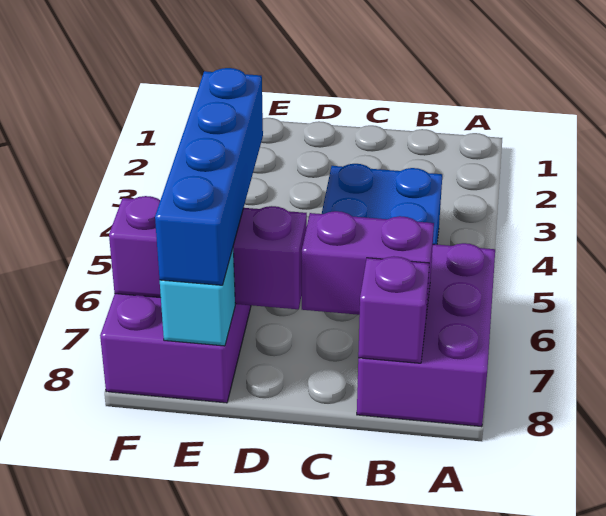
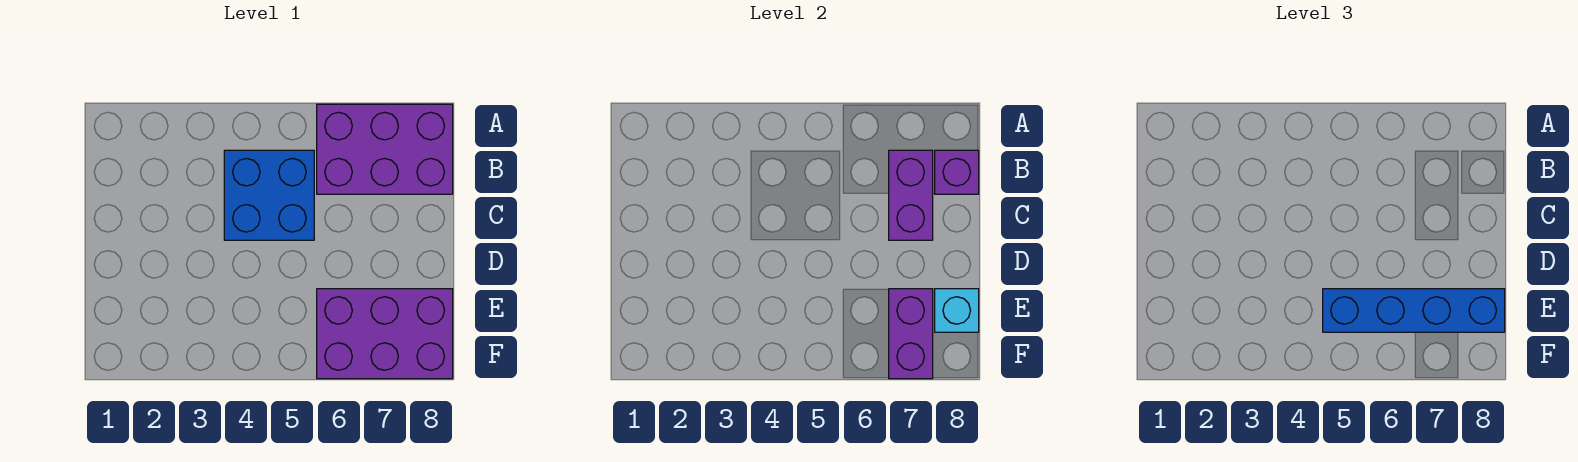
purple brick D7:F7 level 2 -> purple brick E7:F7 level 2

